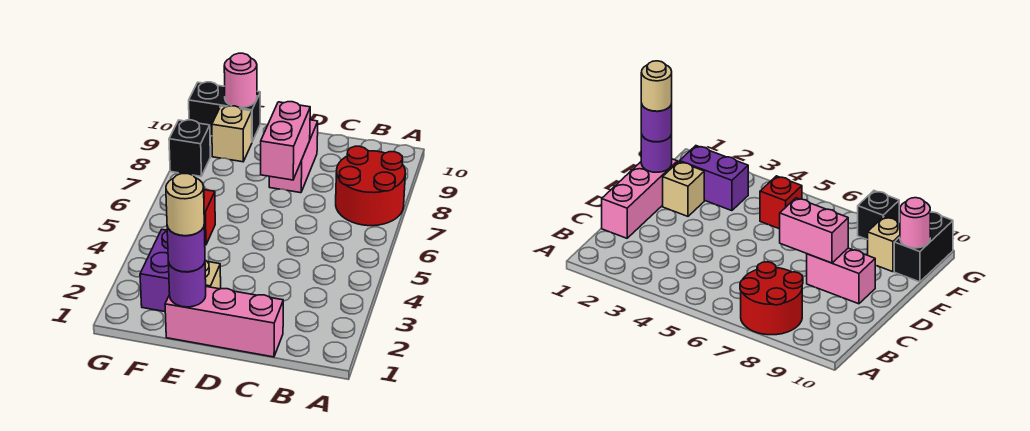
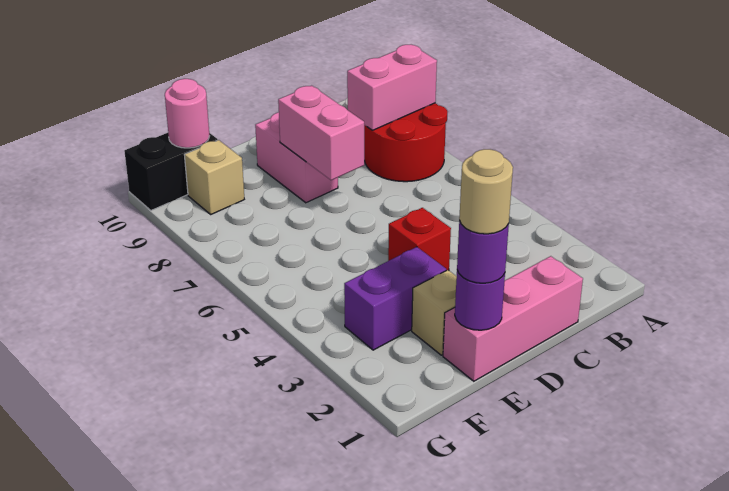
none -> pink brick A8:B8 level 2
purple brick F2:F3 level 1 -> purple brick E3:F3 level 1
red brick F5 level 1 -> red brick D4 level 1
black brick G8 level 1 -> none

